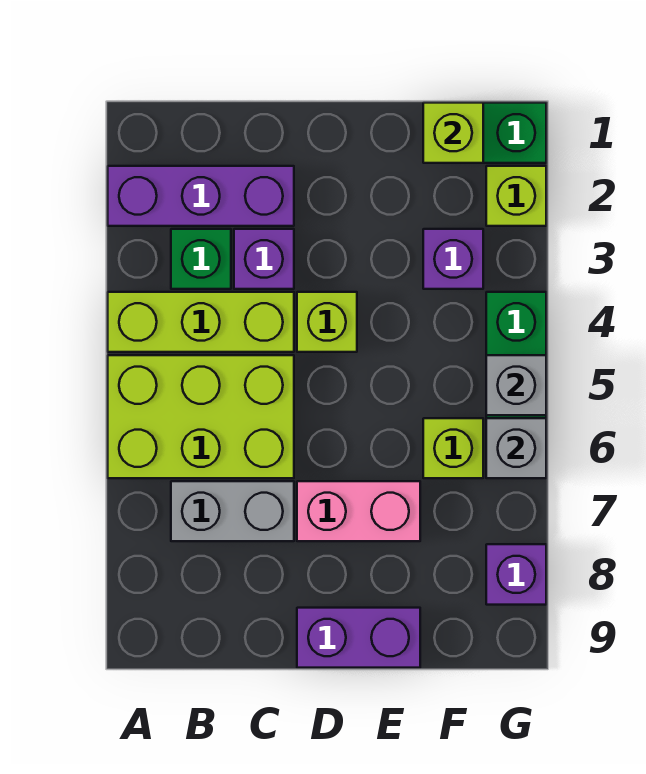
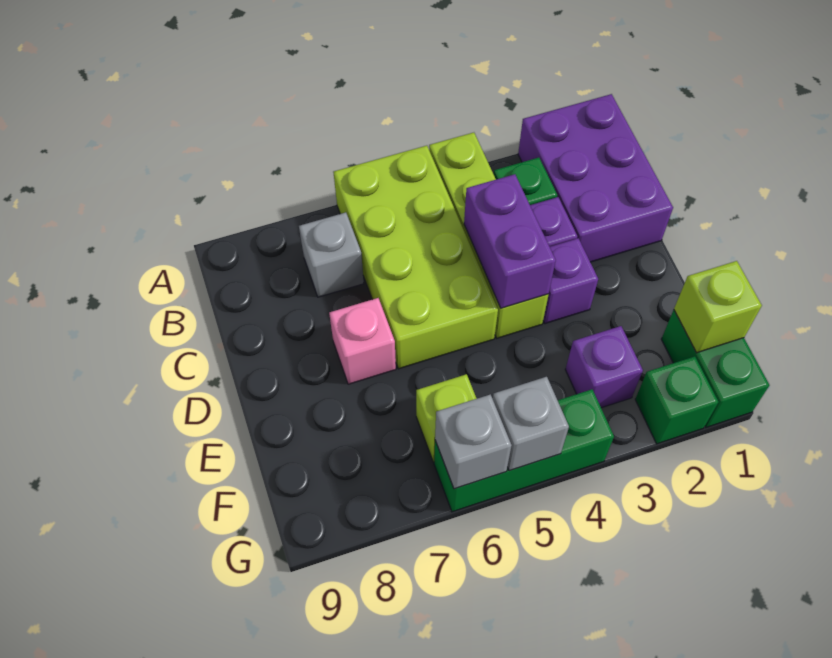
purple brick A2:C2 level 1 -> purple brick A1:C2 level 1
lime brick A5:C6 level 1 -> lime brick A5:D6 level 1
grey brick B7:C7 level 1 -> grey brick B7 level 1
pink brick D7:E7 level 1 -> pink brick D7 level 1
purple brick D9:E9 level 1 -> purple brick C4:D4 level 2
lime brick G2 level 1 -> green brick G2 level 1
purple brick G8 level 1 -> purple brick D3 level 1

